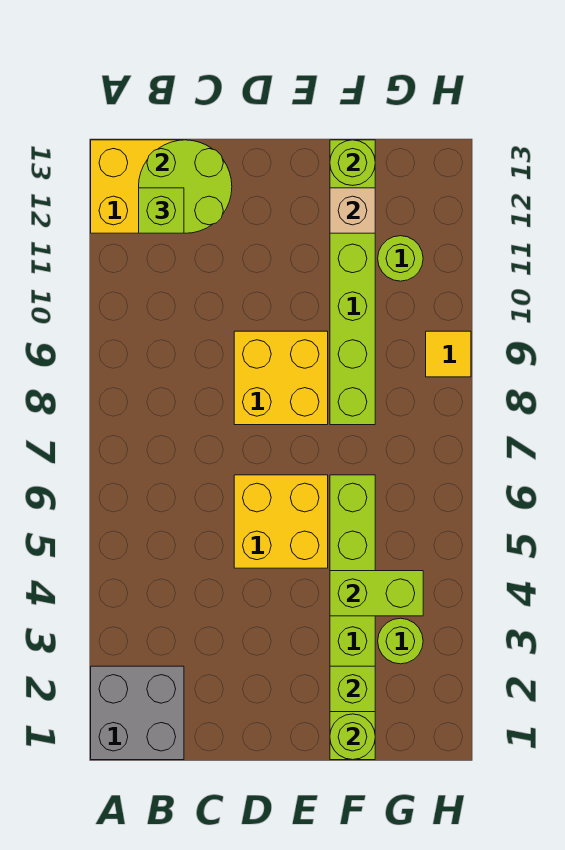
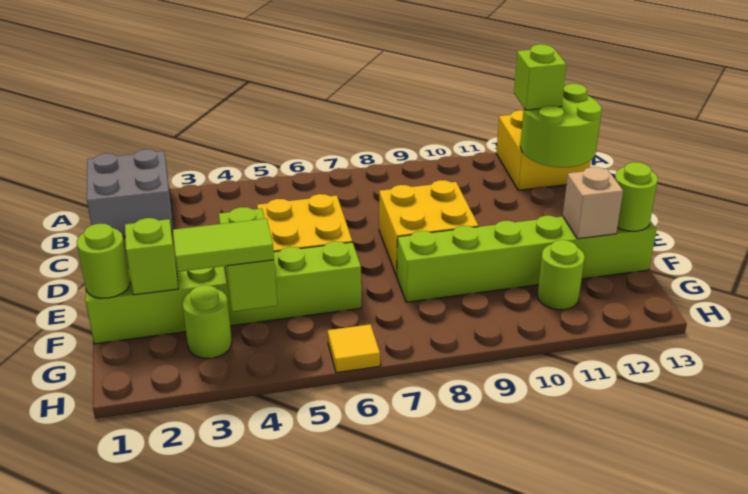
none -> lime tile G3:G4 level 3
yellow tile H9 level 1 -> yellow tile H6 level 1

